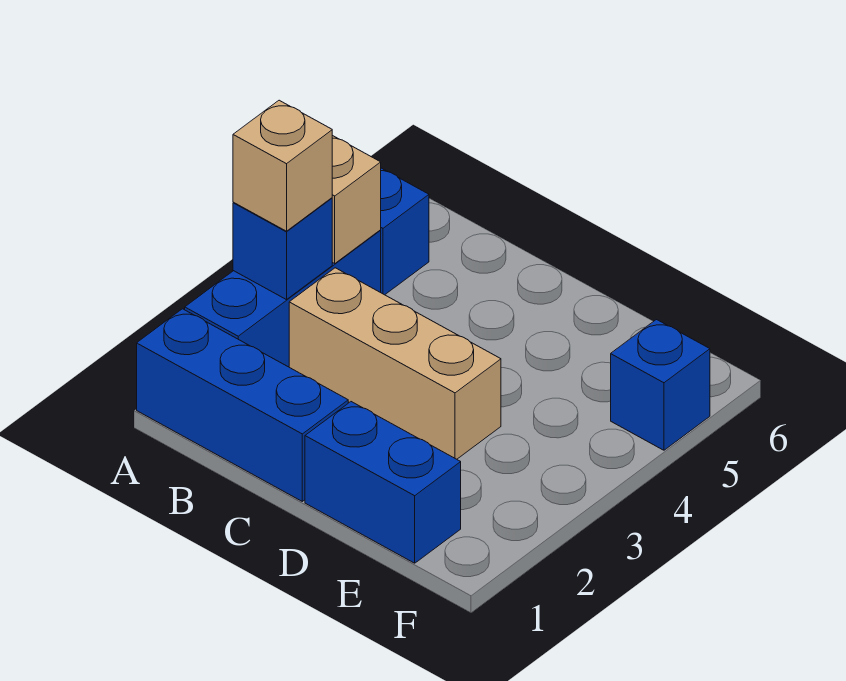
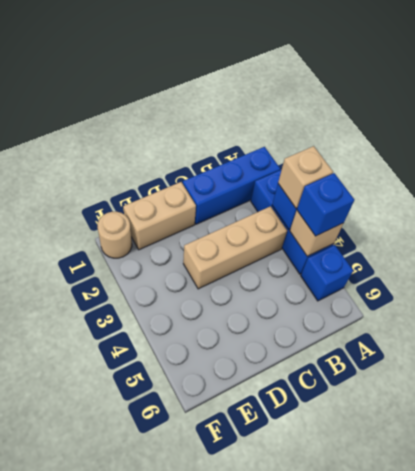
blue brick D1:E1 level 1 -> tan brick D1:E1 level 1
none -> tan round brick F1 level 1
blue brick F5 level 1 -> blue brick A4 level 3

